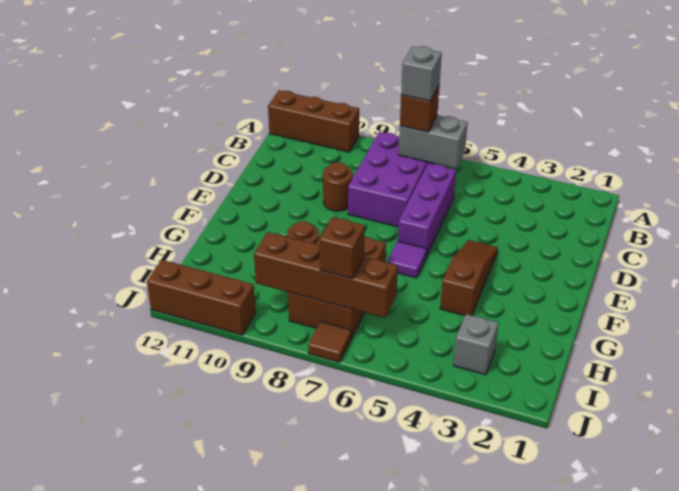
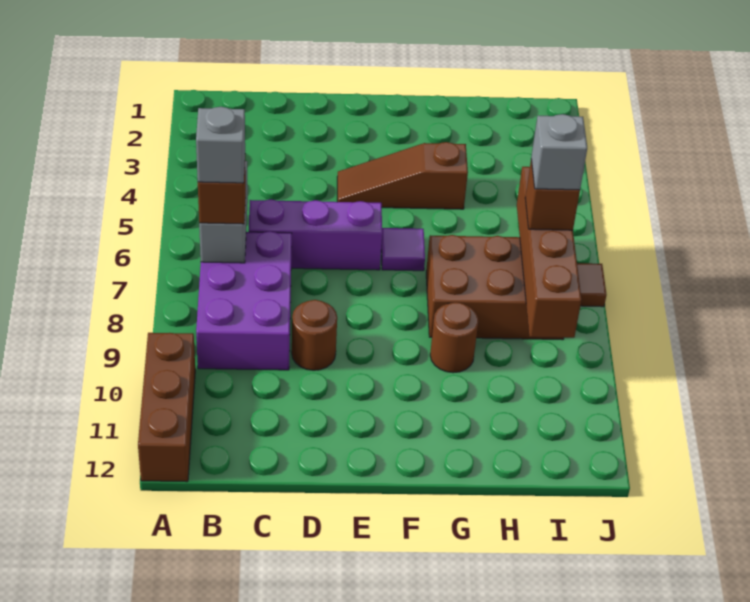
purple brick B7:D8 level 1 -> purple brick B7:C9 level 1
grey brick I3 level 1 -> grey brick I7 level 4
brown brick J10:J12 level 1 -> none

